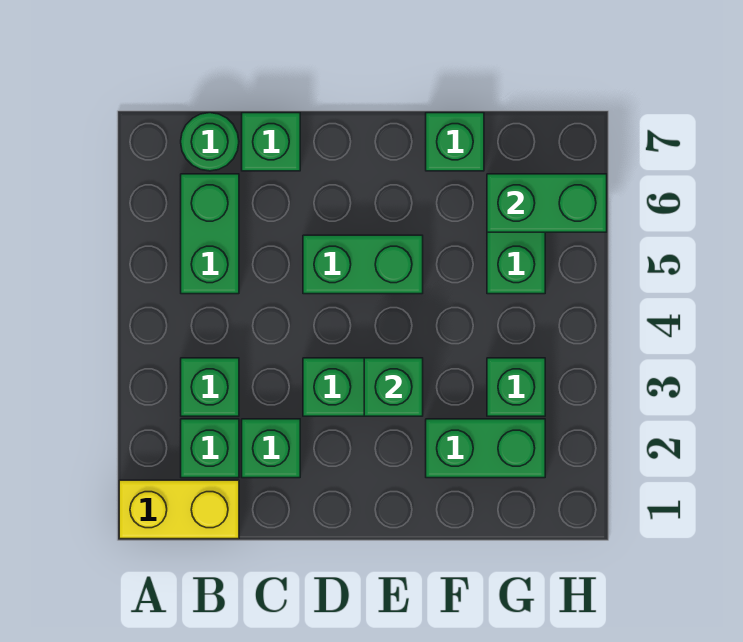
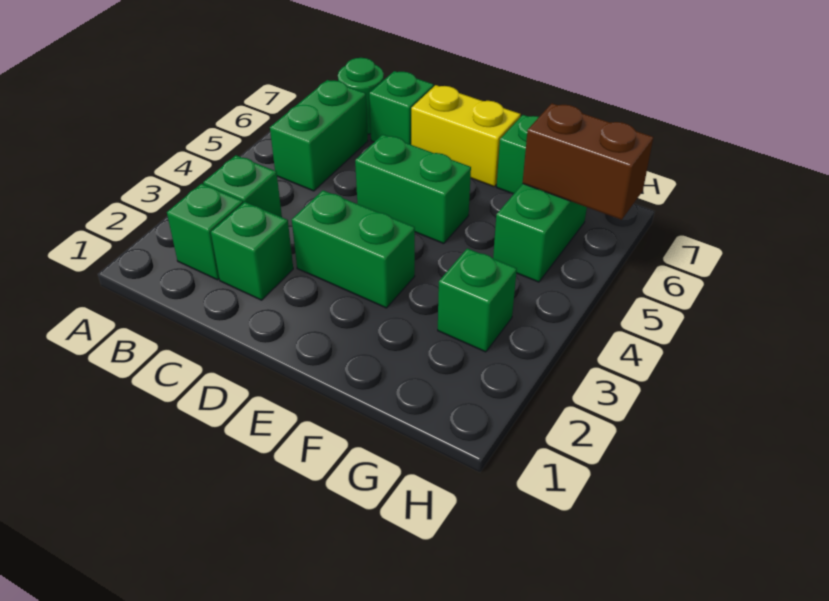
yellow brick A1:B1 level 1 -> yellow brick D7:E7 level 1
green brick E3 level 2 -> none
green brick F2:G2 level 1 -> none
green brick G6:H6 level 2 -> brown brick G6:H6 level 2

